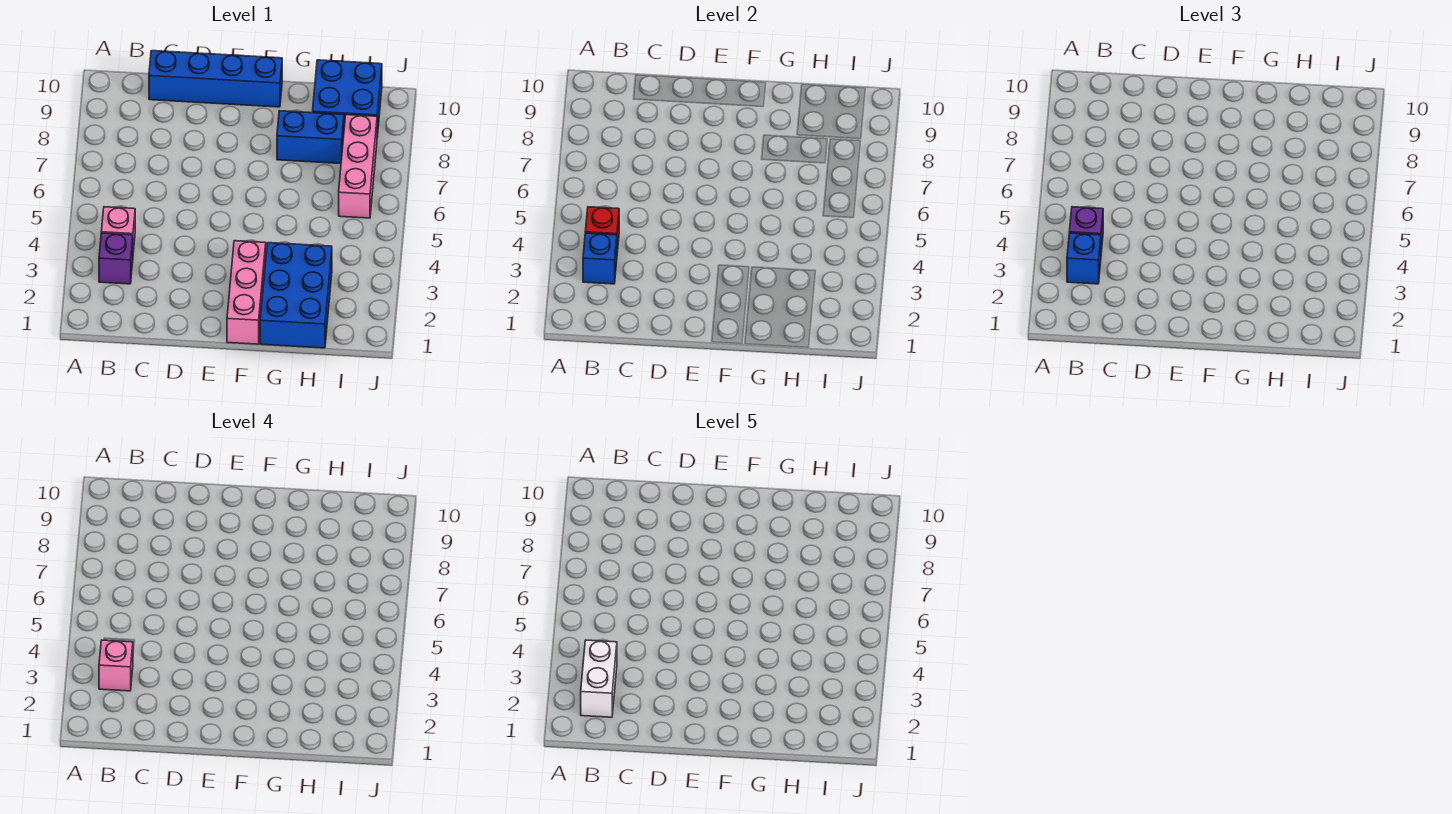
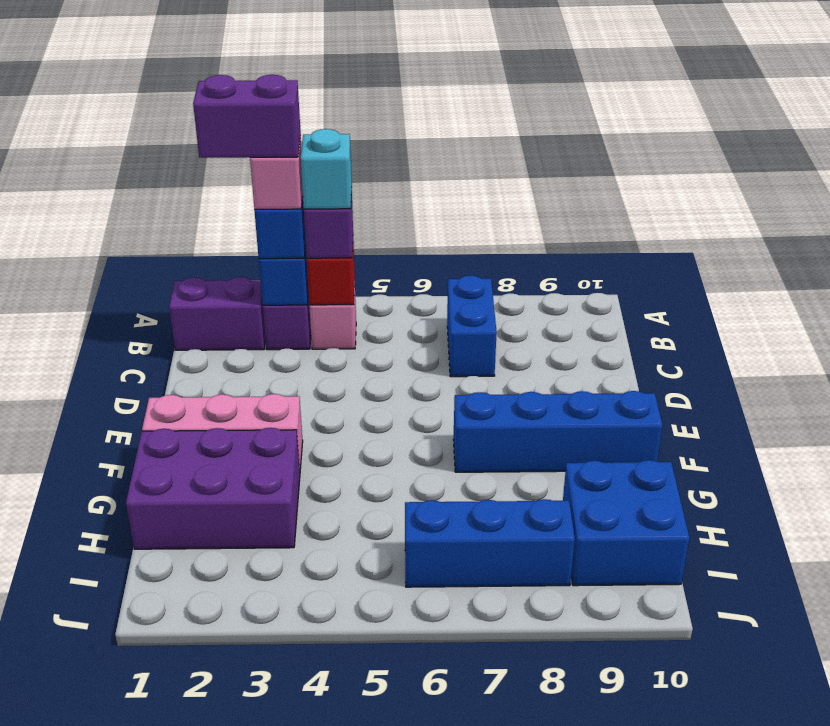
none -> purple brick B1:B2 level 1
white brick B2:B3 level 5 -> purple brick B2:B3 level 5
none -> cyan brick B4 level 4
blue brick C10:F10 level 1 -> blue brick F7:F10 level 1
blue brick G1:H3 level 1 -> purple brick G1:H3 level 1
blue brick G8:H8 level 1 -> blue brick B7:C7 level 1
pink brick I6:I8 level 1 -> blue brick I6:I8 level 1

